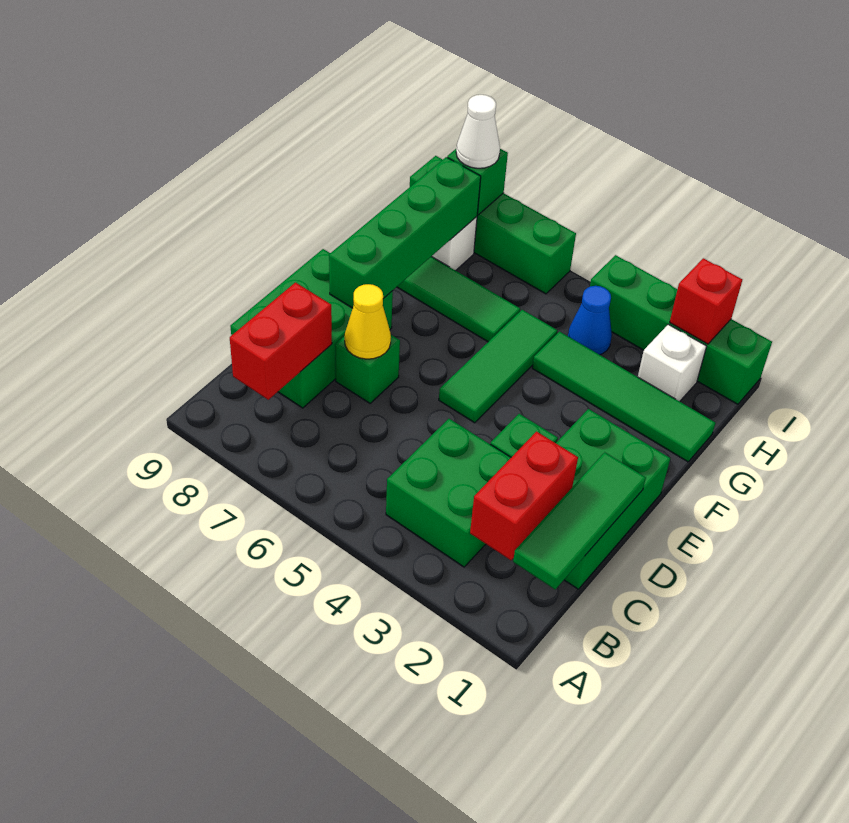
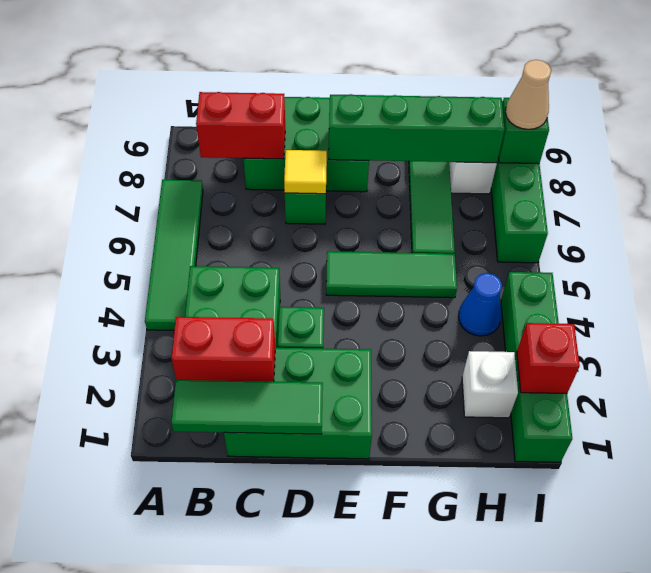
yellow cone D7 level 2 -> yellow tile D7 level 2
green tile G1:G4 level 1 -> green tile A4:A7 level 1
white cone I8 level 3 -> tan cone I8 level 3

